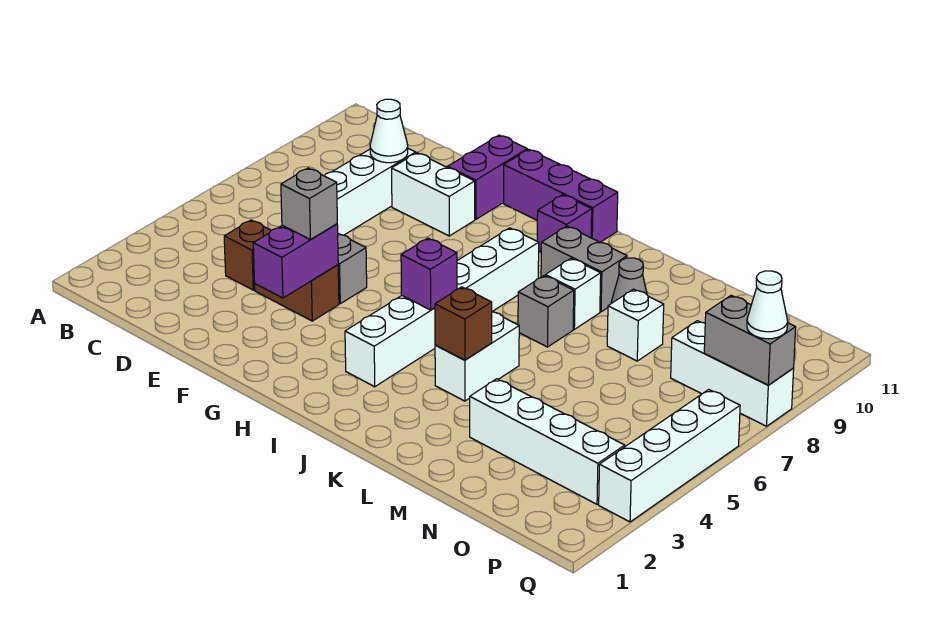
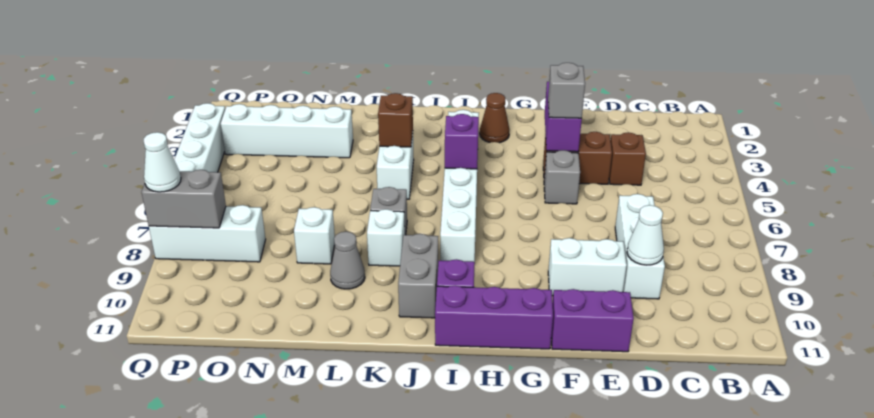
purple brick F10:F11 level 1 -> purple brick E11:F11 level 1
none -> brown cone H2 level 1
grey brick J9:K9 level 1 -> grey brick J9:J10 level 1

